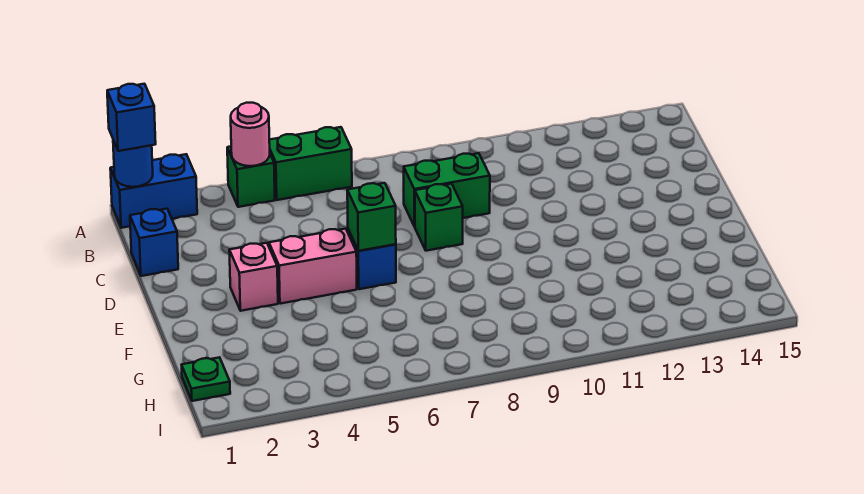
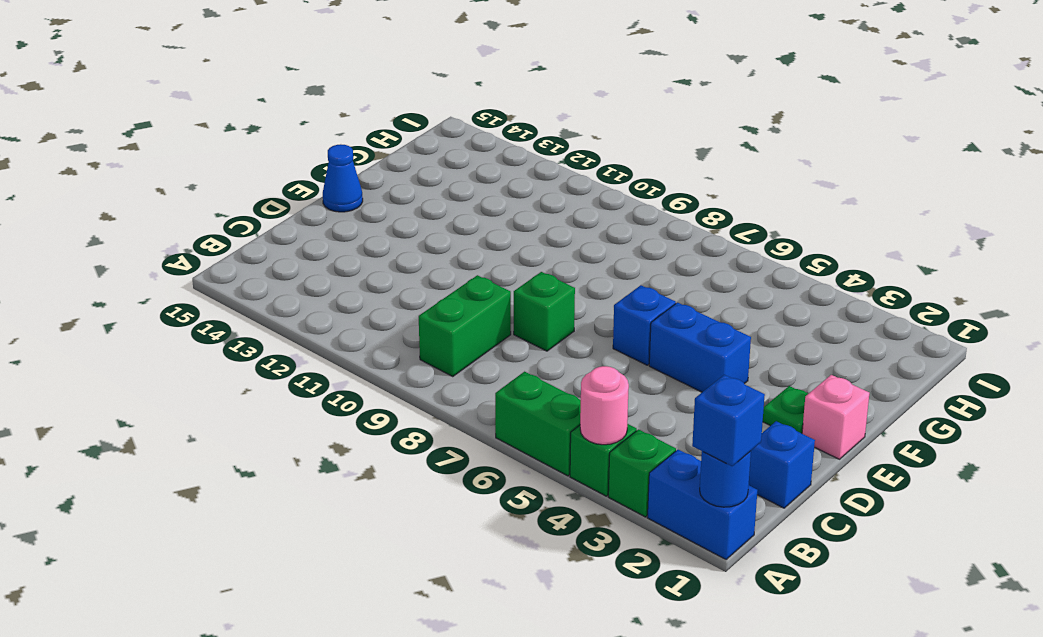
green brick C8:C9 level 1 -> green brick B9:C9 level 1
pink brick E3 level 1 -> pink brick E1 level 1
pink brick E4:E5 level 1 -> blue brick E4:E5 level 1
green brick E6 level 2 -> green brick A3 level 1
none -> blue cone E15 level 1
green plate H1 level 1 -> green plate E2 level 1

